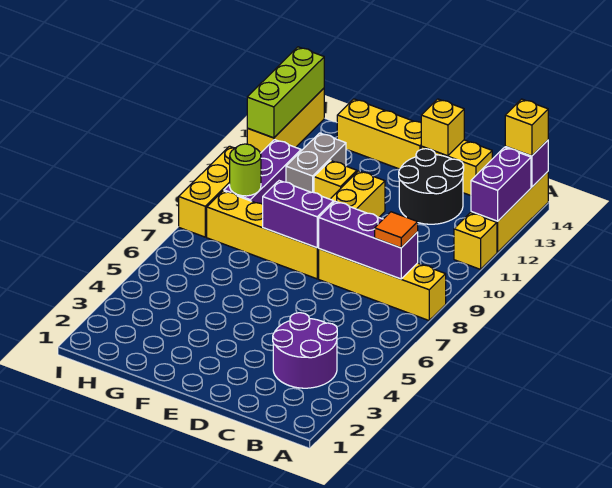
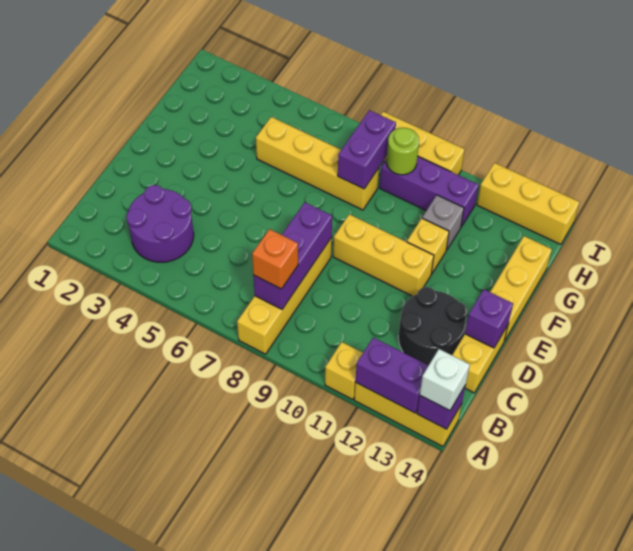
yellow brick A14 level 3 -> white brick A14 level 3
orange tile B8 level 3 -> orange brick B8 level 3
yellow brick D14 level 2 -> purple brick D14 level 2
yellow brick E8:H8 level 1 -> yellow brick G5:G8 level 1
purple brick E8:F8 level 2 -> purple brick G8:H8 level 2
grey brick G11:G12 level 1 -> grey brick G11 level 1
lime brick I12:I14 level 2 -> none

